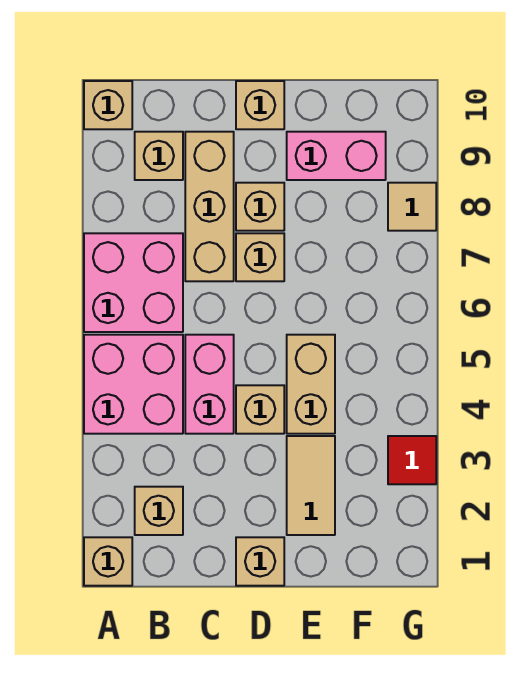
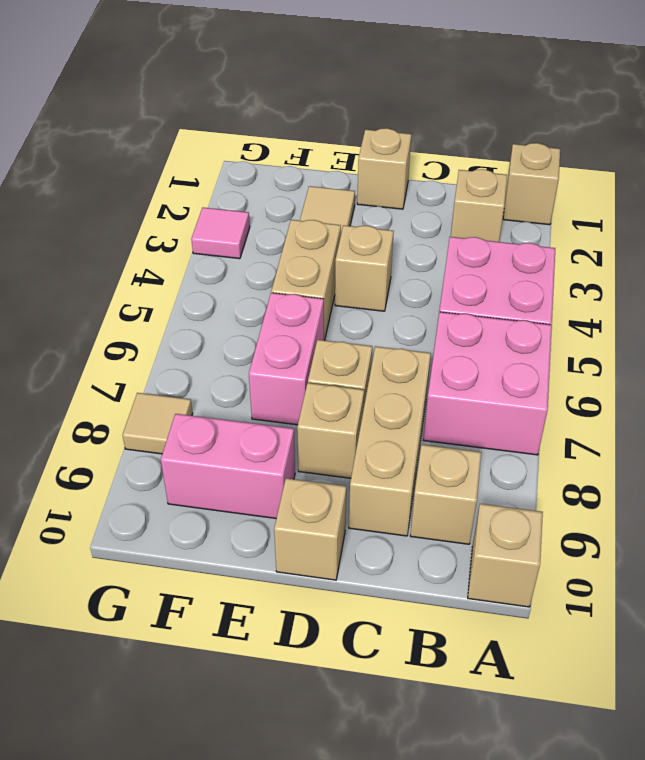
pink brick C4:C5 level 1 -> pink brick E6:E7 level 1
red tile G3 level 1 -> pink tile G3 level 1

